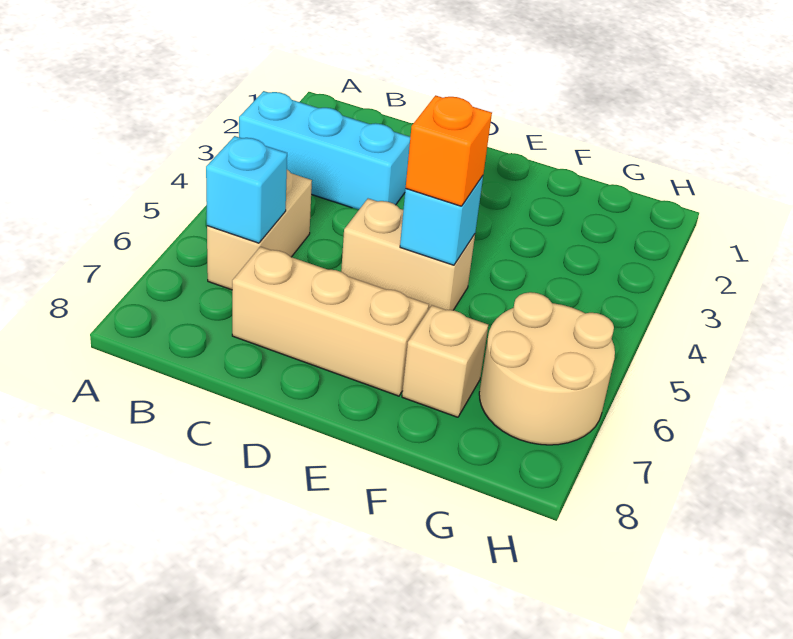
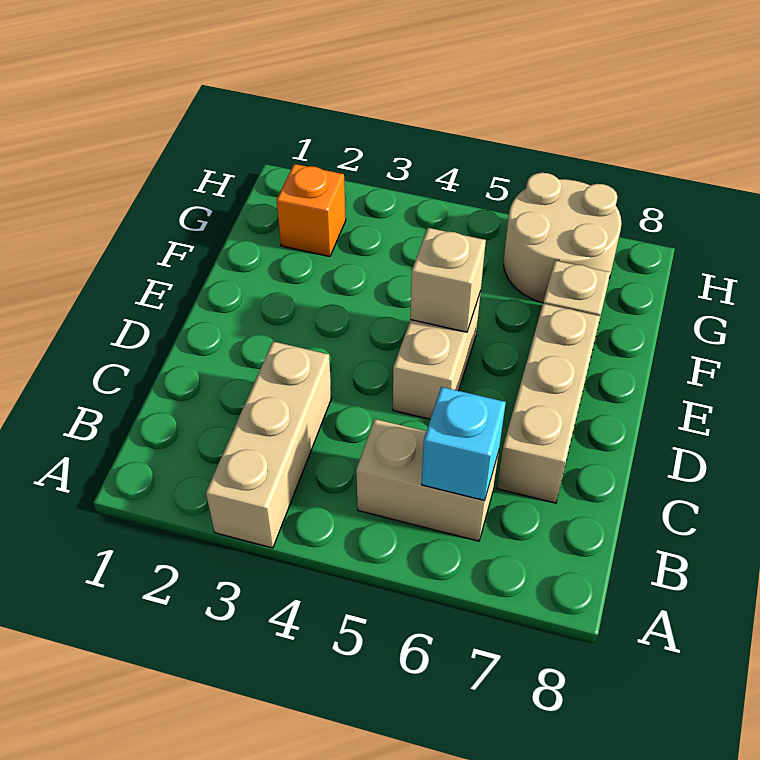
cyan brick A3:C3 level 1 -> tan brick A3:C3 level 1
cyan brick E5 level 2 -> tan brick E5 level 2
orange brick E5 level 3 -> orange brick G2 level 1

